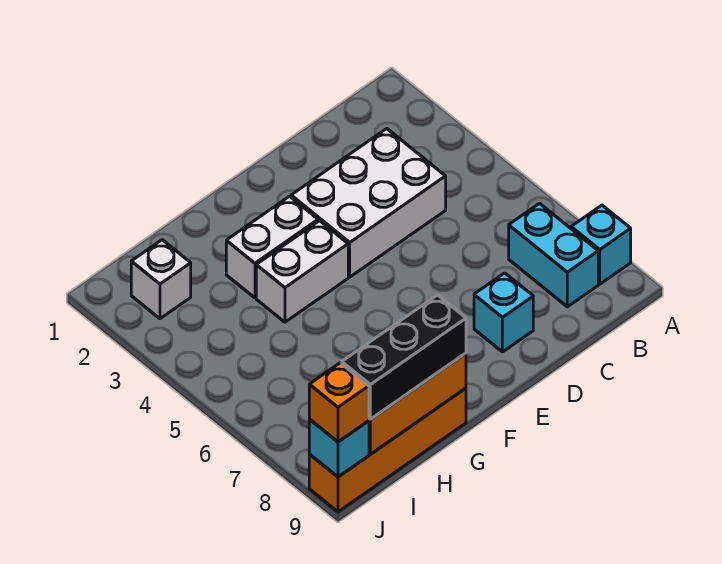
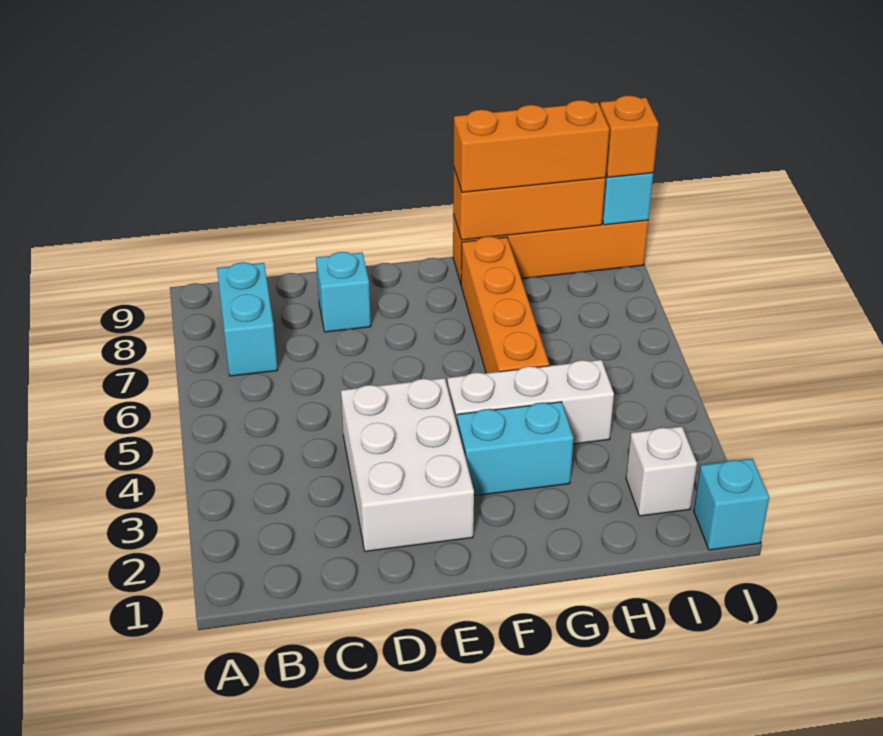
cyan brick A8 level 1 -> cyan brick J1 level 1
white brick C3:E4 level 1 -> white brick D2:E4 level 1
white brick F3:G3 level 1 -> cyan brick F3:G3 level 1
white brick F4:G4 level 1 -> white brick F4:H4 level 1
none -> orange brick G5:G8 level 1
black brick G9:I9 level 3 -> orange brick G9:I9 level 3

